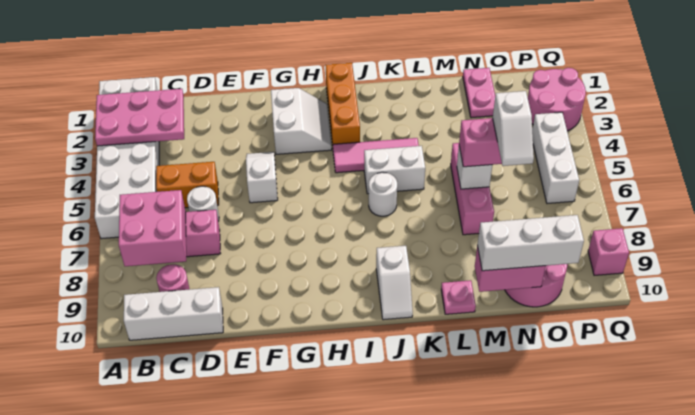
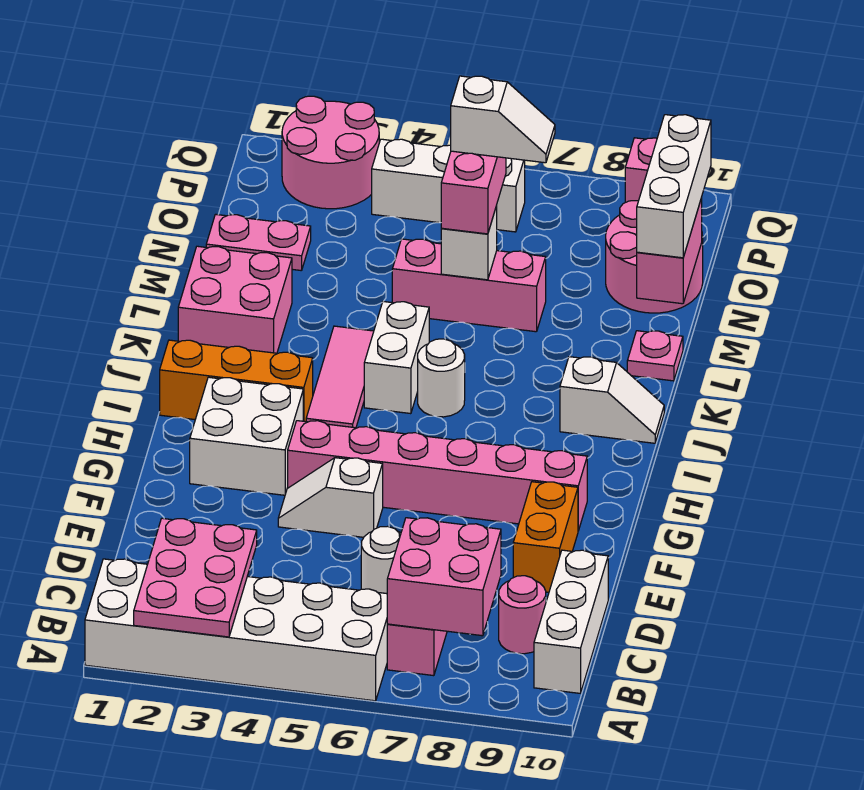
orange brick C5:D5 level 1 -> orange brick E9:F9 level 1
white slope G2:H3 level 1 top G -> white brick G2:H3 level 1
none -> pink brick G4:G9 level 1
none -> pink brick K1:L2 level 1

